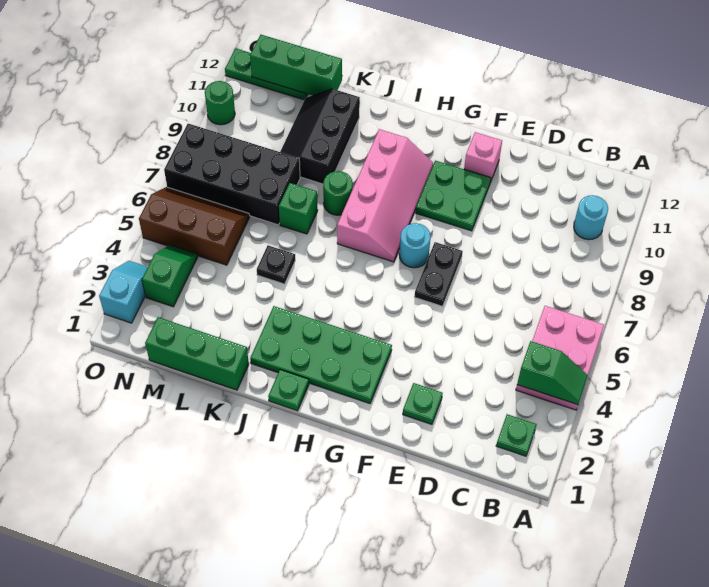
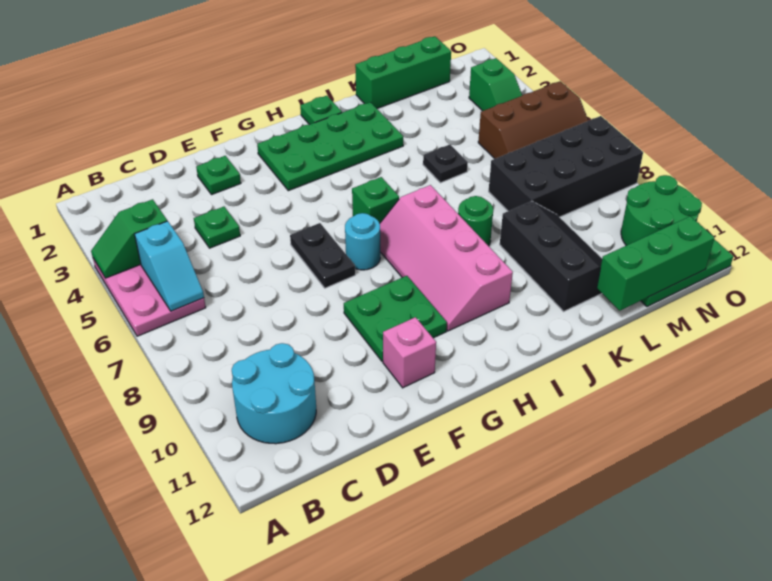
green plate B2 level 1 -> green plate D4 level 1
cyan round brick B10 level 1 -> cyan round brick B10:C11 level 1
green brick K7 level 1 -> green brick H6 level 1
cyan slope O2:O3 level 1 top 2 -> cyan slope B5:B6 level 2 top 5
green round brick O10 level 1 -> green round brick N10:O11 level 1

